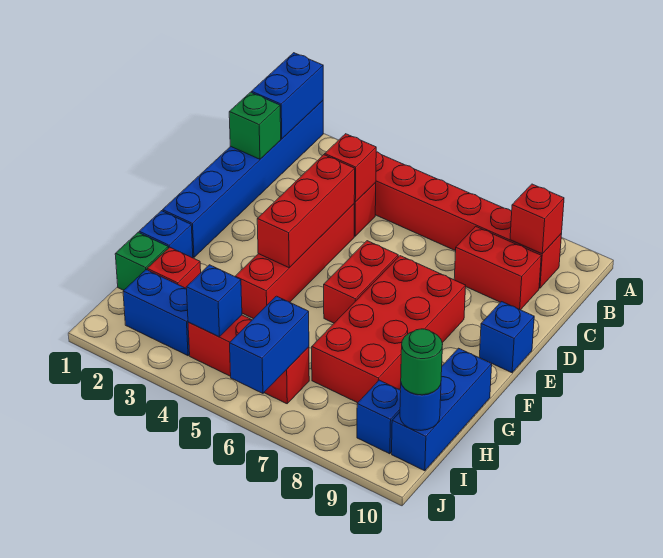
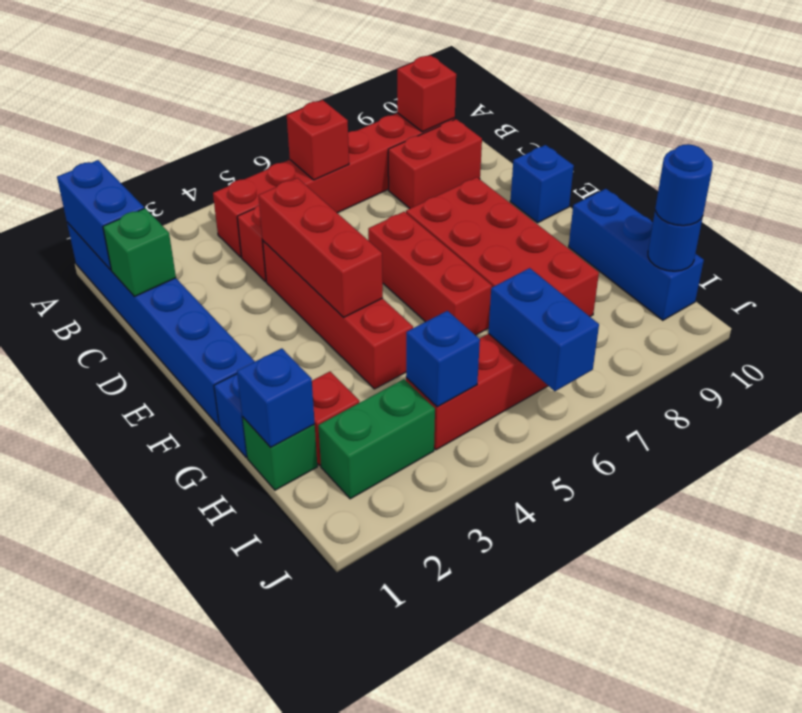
red brick C4 level 2 -> red brick B6 level 2
red brick E6:F6 level 1 -> red brick E6:G6 level 1
blue brick I2:I3 level 1 -> green brick I2:I3 level 1
blue brick I9 level 1 -> blue brick H1 level 2
green round brick I10 level 3 -> blue round brick I10 level 3

